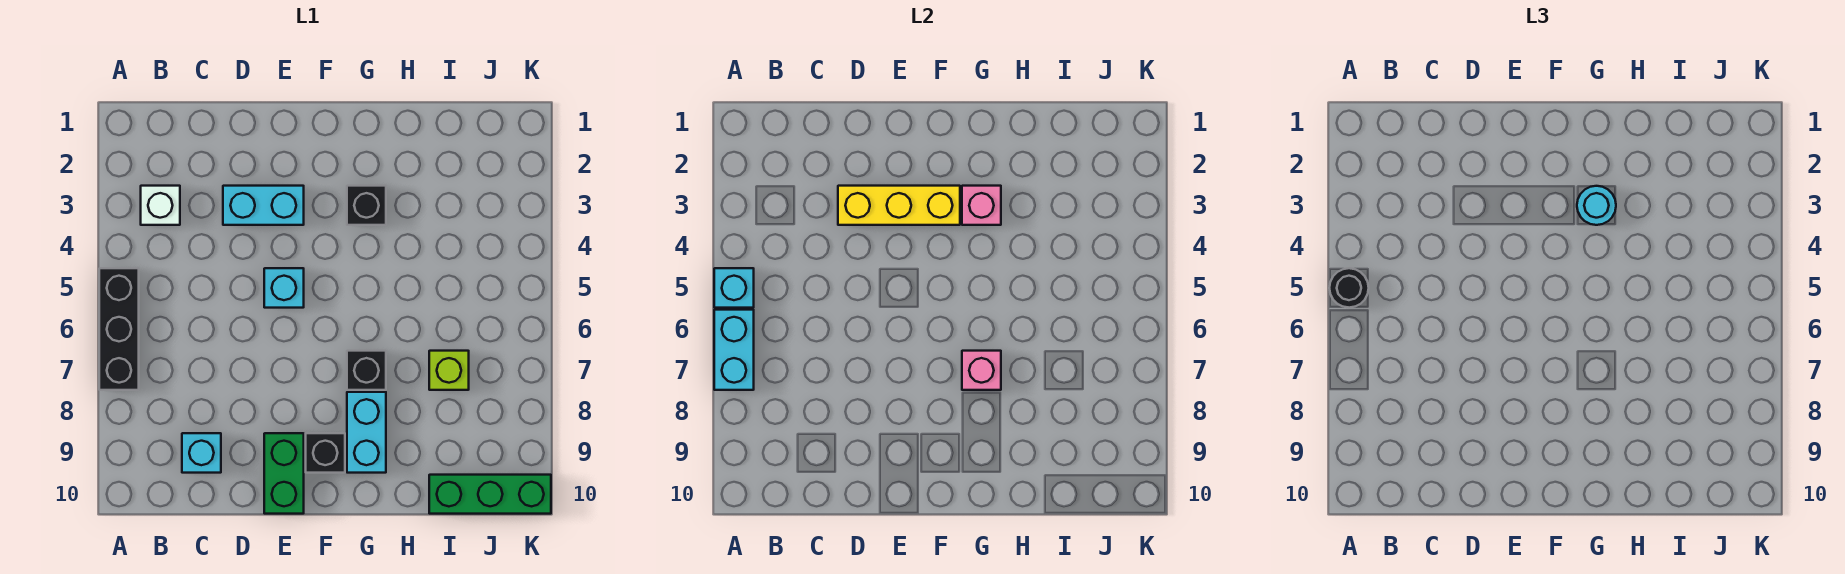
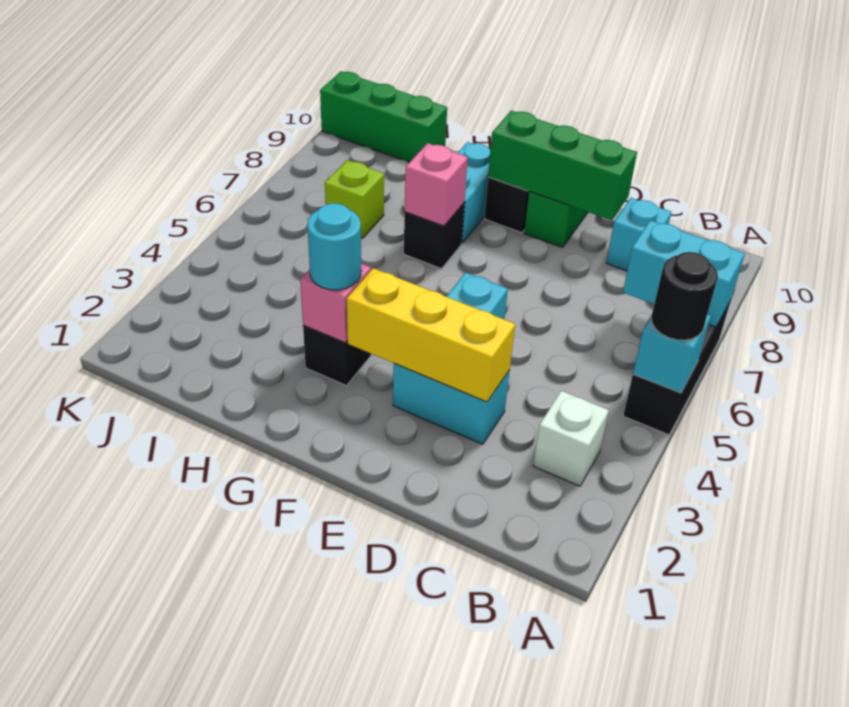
cyan brick A6:A7 level 2 -> cyan brick A7:B7 level 2
none -> green brick D9:F9 level 2

